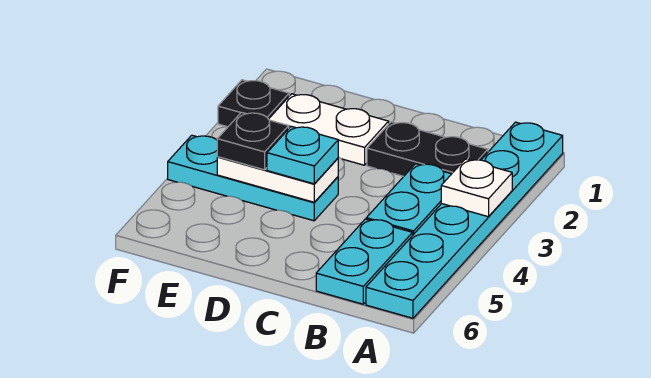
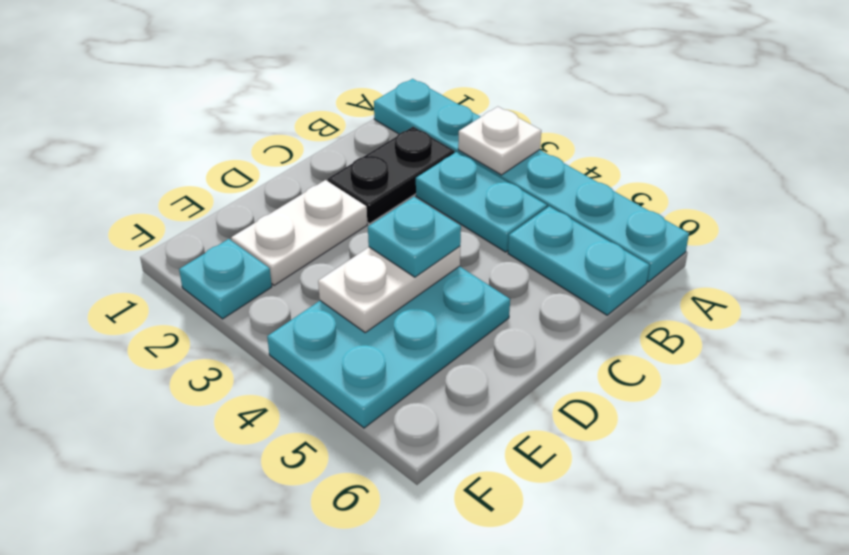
cyan plate D4:F4 level 1 -> cyan plate D4:F5 level 1
black plate E4 level 3 -> none
black plate F2 level 1 -> cyan plate F2 level 1

